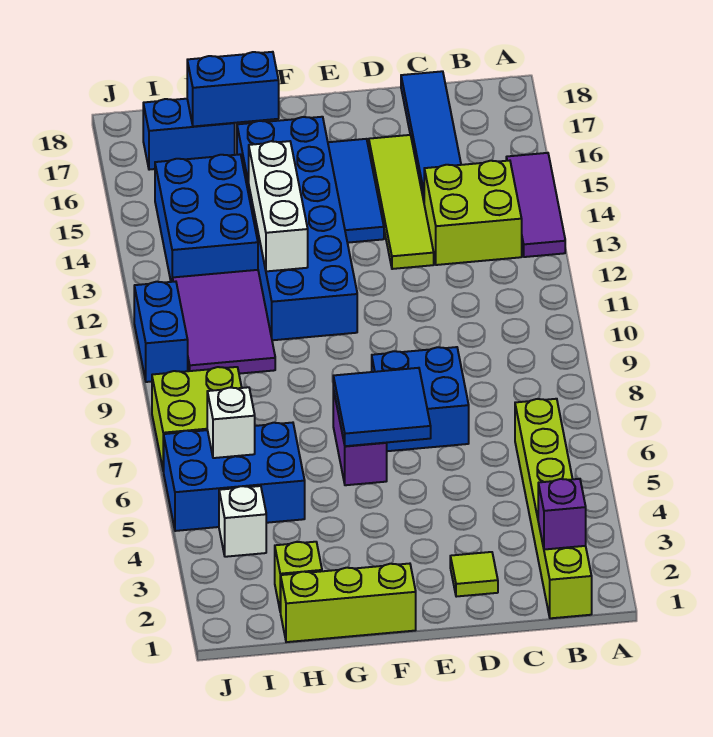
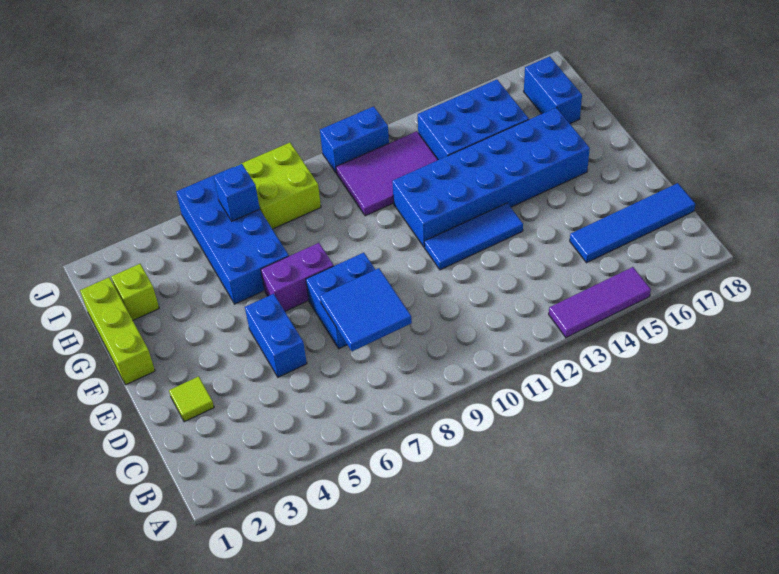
lime brick B1:B6 level 1 -> none
purple brick B2 level 2 -> none
lime brick B13:C14 level 1 -> none
lime tile D13:D16 level 1 -> none
blue tile E6:F7 level 2 -> blue tile C7:D8 level 2
blue tile E14:E16 level 1 -> blue tile E11:E13 level 1
white brick G12:G14 level 2 -> none
blue brick G17:H17 level 2 -> blue brick D5:E5 level 1
blue brick H5:J6 level 1 -> blue brick G5:J6 level 1
white brick I4 level 1 -> none
white brick I6 level 2 -> blue brick I6 level 2

